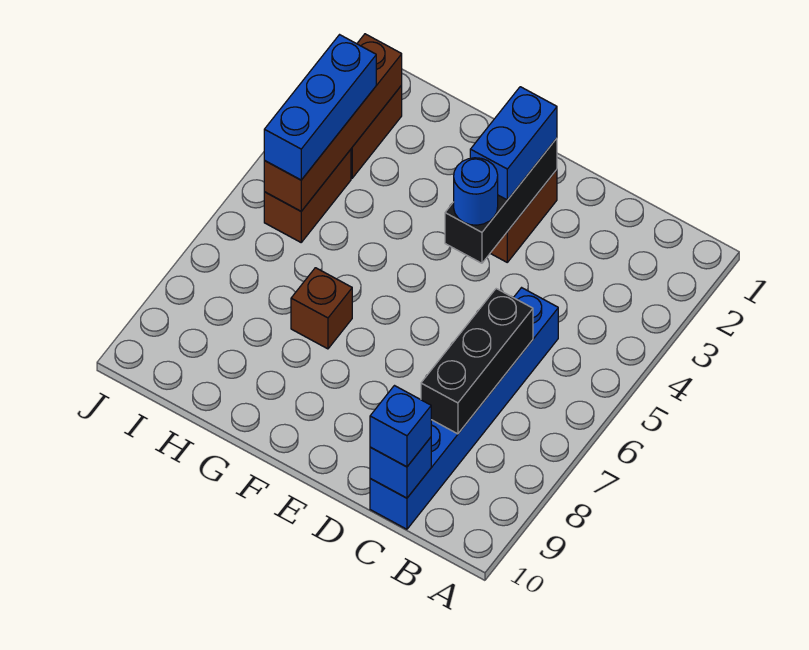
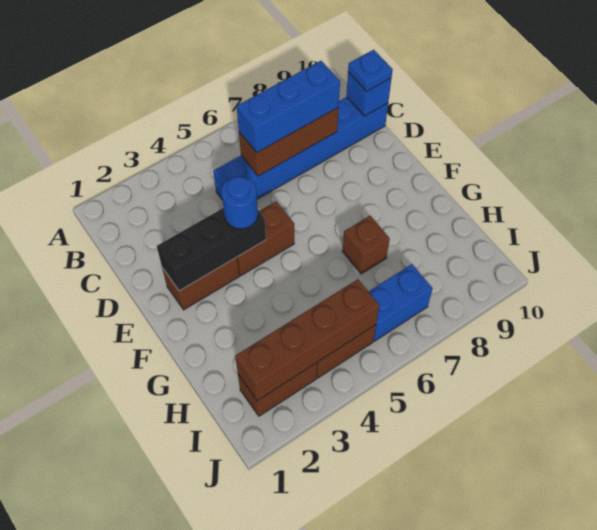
black brick C6:C8 level 2 -> brown brick C6:C8 level 2
blue brick C10 level 3 -> blue plate C10 level 3
blue brick E2:E3 level 3 -> blue brick I6:I7 level 1
none -> brown brick E4:E5 level 1
blue brick I3:I5 level 3 -> blue brick C6:C8 level 3

